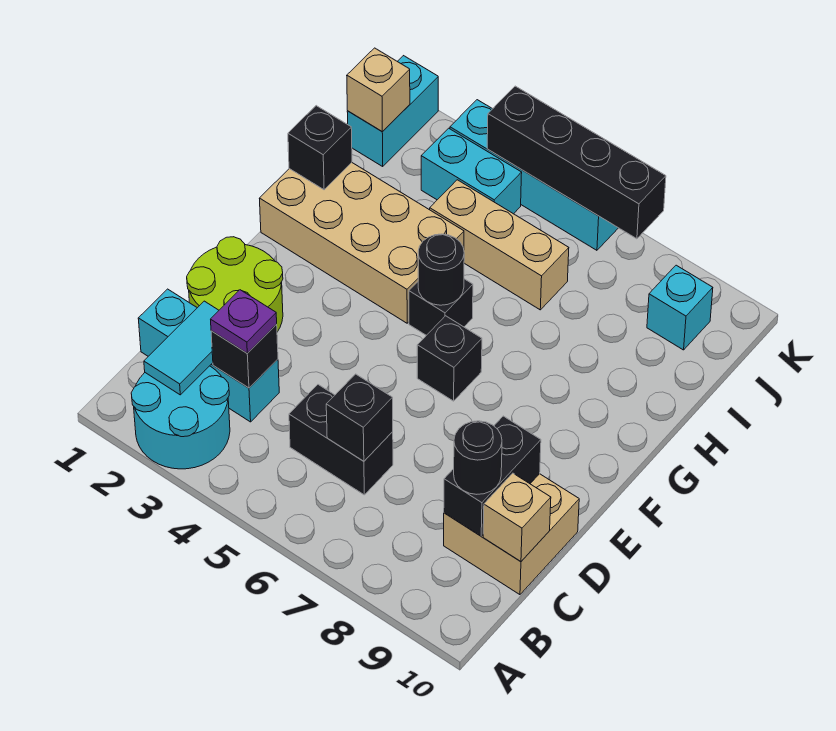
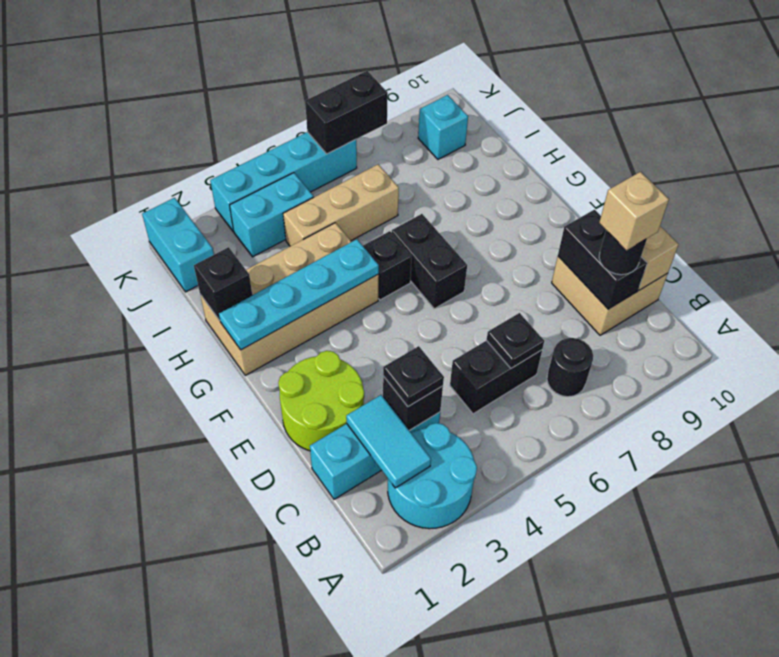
purple plate C3 level 3 -> black plate C3 level 3
black brick C6 level 2 -> black plate C6 level 2
black brick F6 level 1 -> black brick F6:G6 level 1
none -> cyan plate G1:G4 level 2
black round brick G5 level 2 -> black round brick B7 level 1
tan brick J1 level 2 -> tan brick C9 level 4
black brick K4:K7 level 2 -> black brick K6:K7 level 2

